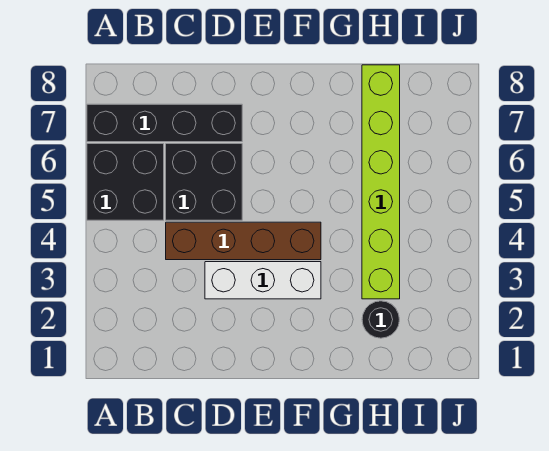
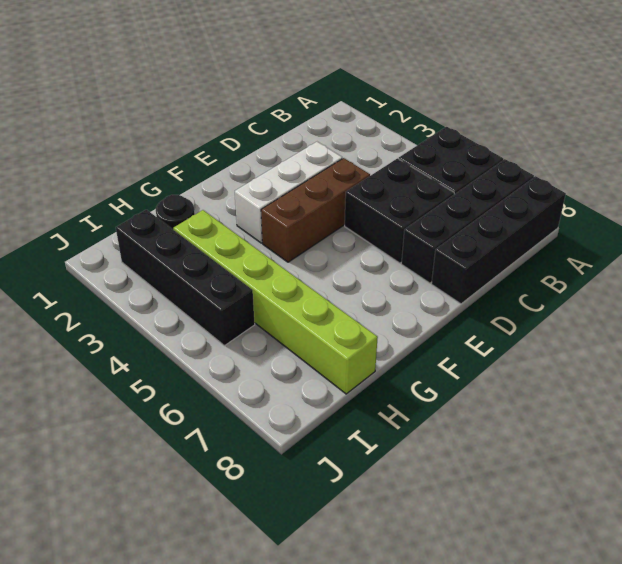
none -> black brick A8:D8 level 1
brown brick C4:F4 level 1 -> brown brick D4:F4 level 1
none -> black brick I2:I5 level 1

